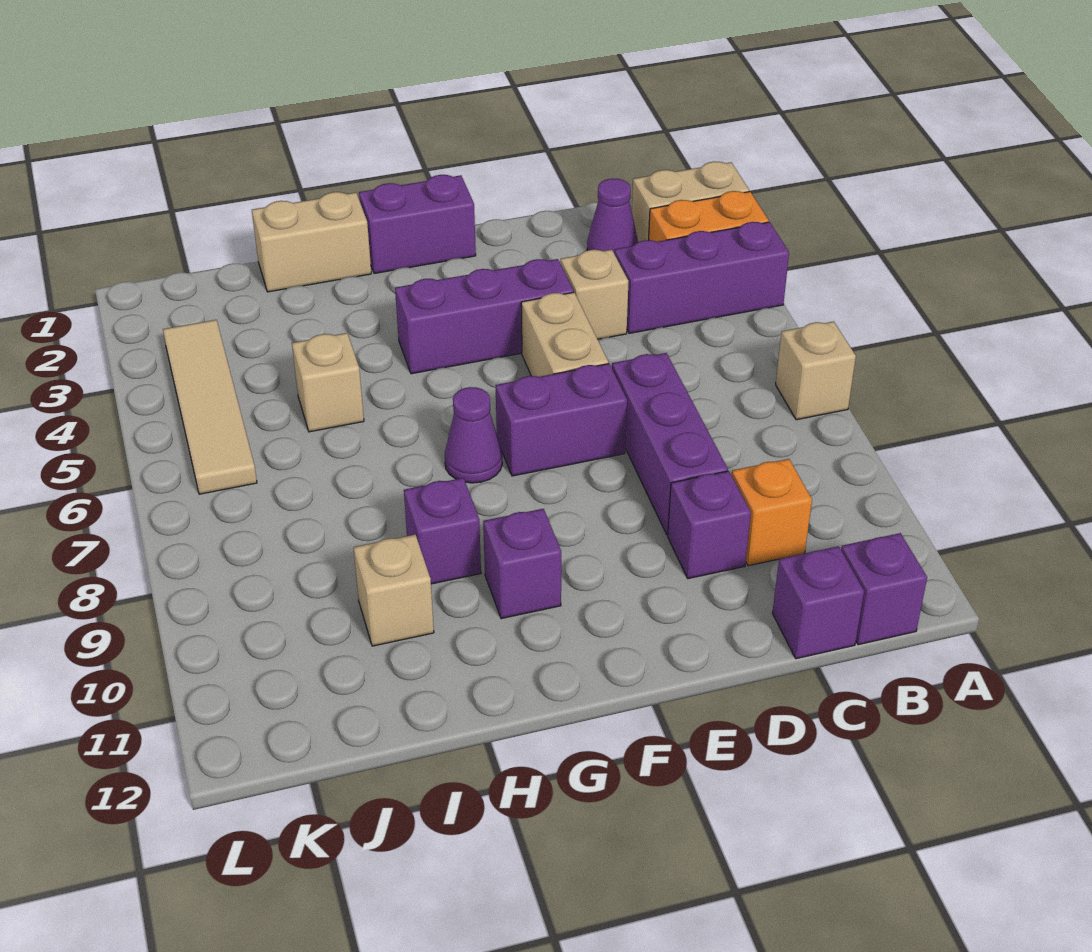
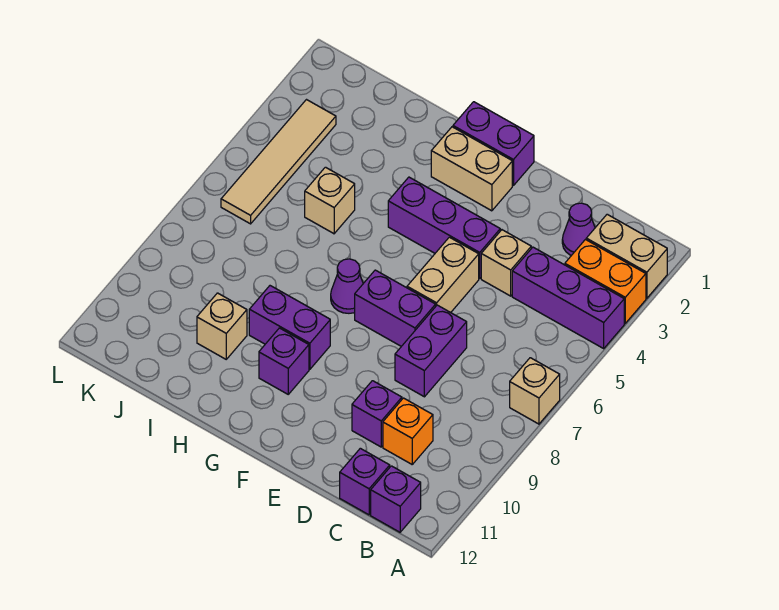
purple brick D7:D9 level 1 -> purple brick D7:D8 level 1
tan brick H1:I1 level 1 -> tan brick F2:G2 level 1
purple brick H9 level 1 -> purple brick G9:H9 level 1

